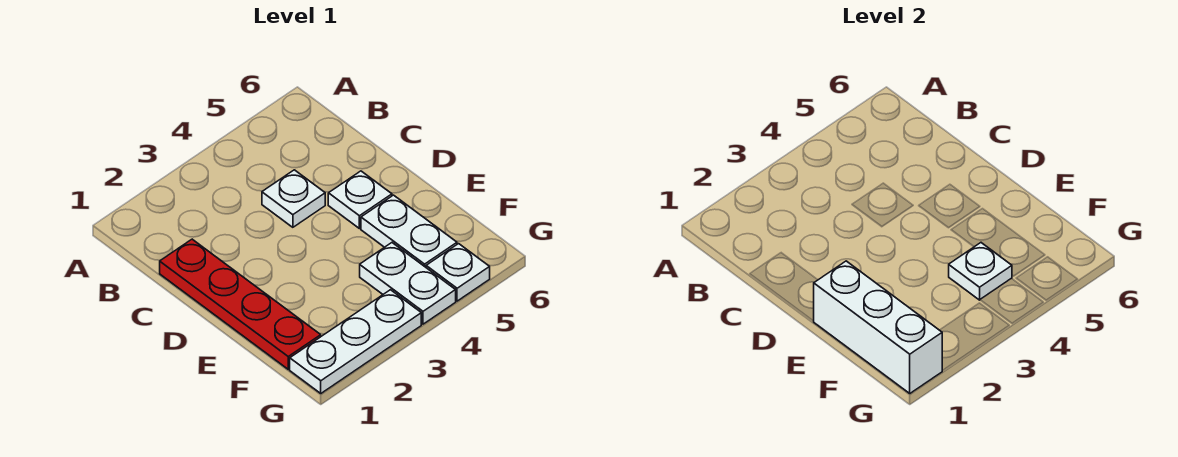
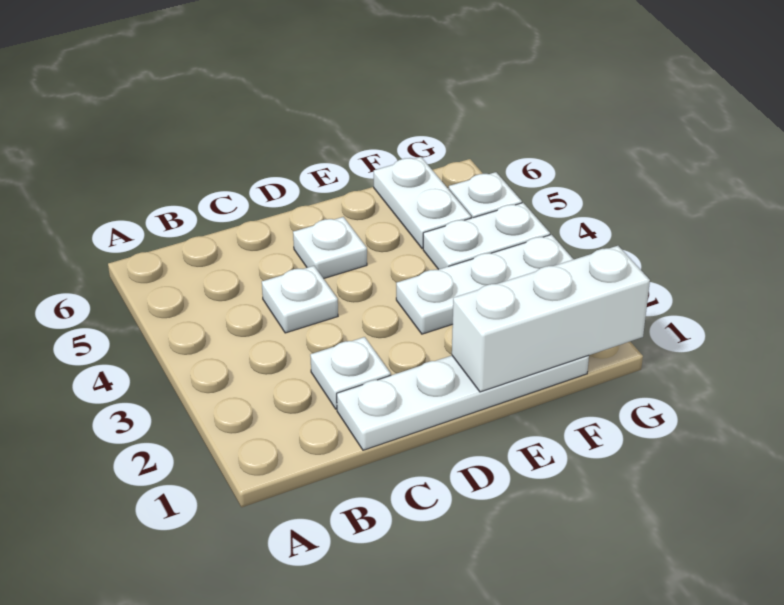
red plate C1:F1 level 1 -> white plate C1:F1 level 1
white plate E5:F5 level 1 -> white plate F5:F6 level 1
white plate F4 level 2 -> white plate C2 level 1
white plate G1:G3 level 1 -> white plate E3:G3 level 1

